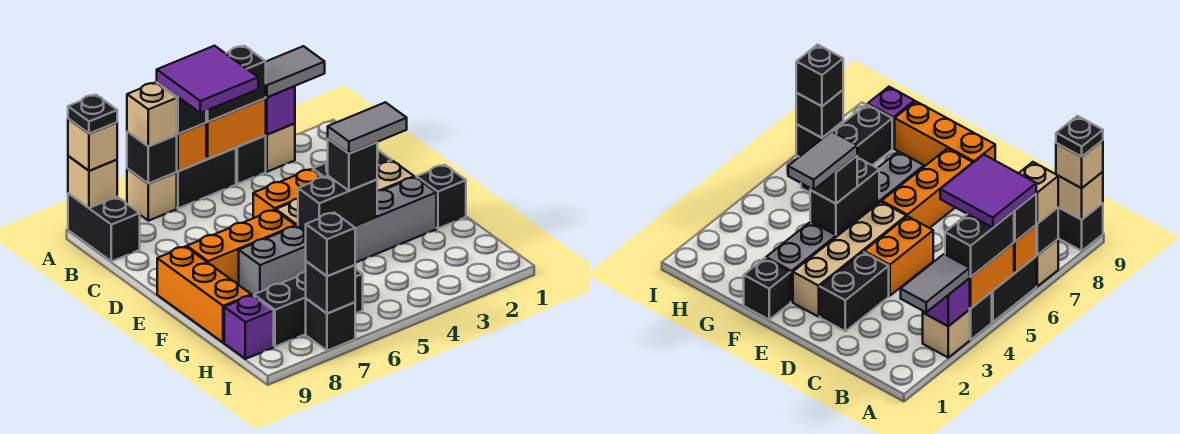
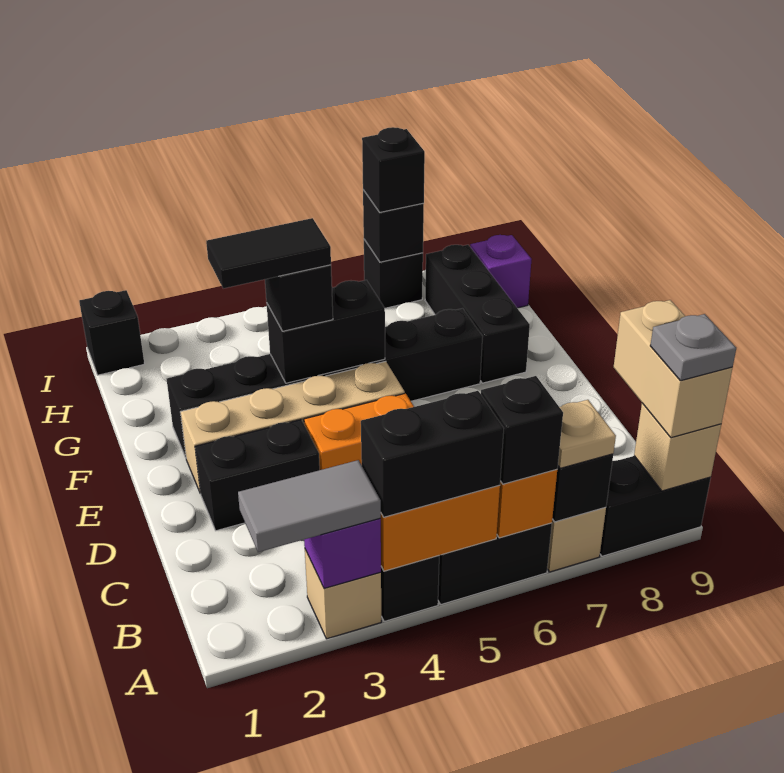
purple tile A5:B6 level 4 -> none
tan brick A7 level 3 -> tan plate A7 level 3
black brick A9:B9 level 1 -> black brick A8:A9 level 1
tan brick A9 level 3 -> tan brick A9:B9 level 3
black plate A9 level 4 -> grey plate A9 level 4
orange brick E6:E8 level 1 -> none
orange brick E9:G9 level 1 -> none
black brick F1 level 1 -> black brick I1 level 1
grey brick F2:F7 level 1 -> black brick F2:F7 level 1
grey tile F3:F4 level 4 -> black tile F3:F4 level 4
black brick H6:H8 level 1 -> black brick F8:H8 level 1

